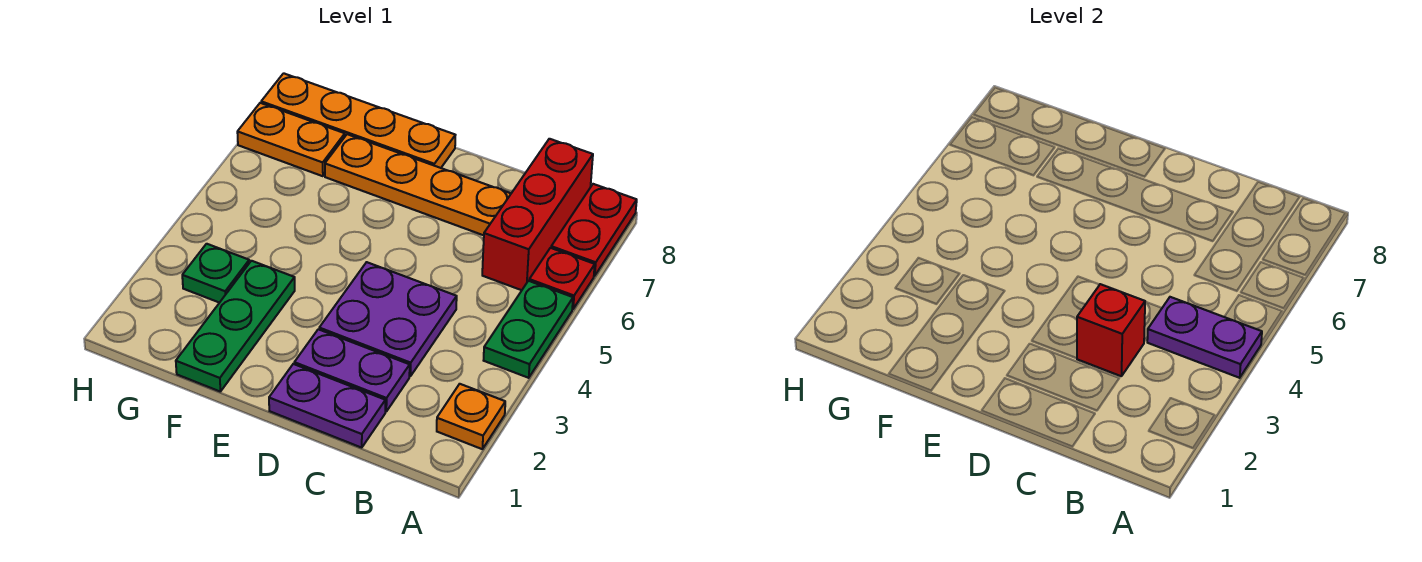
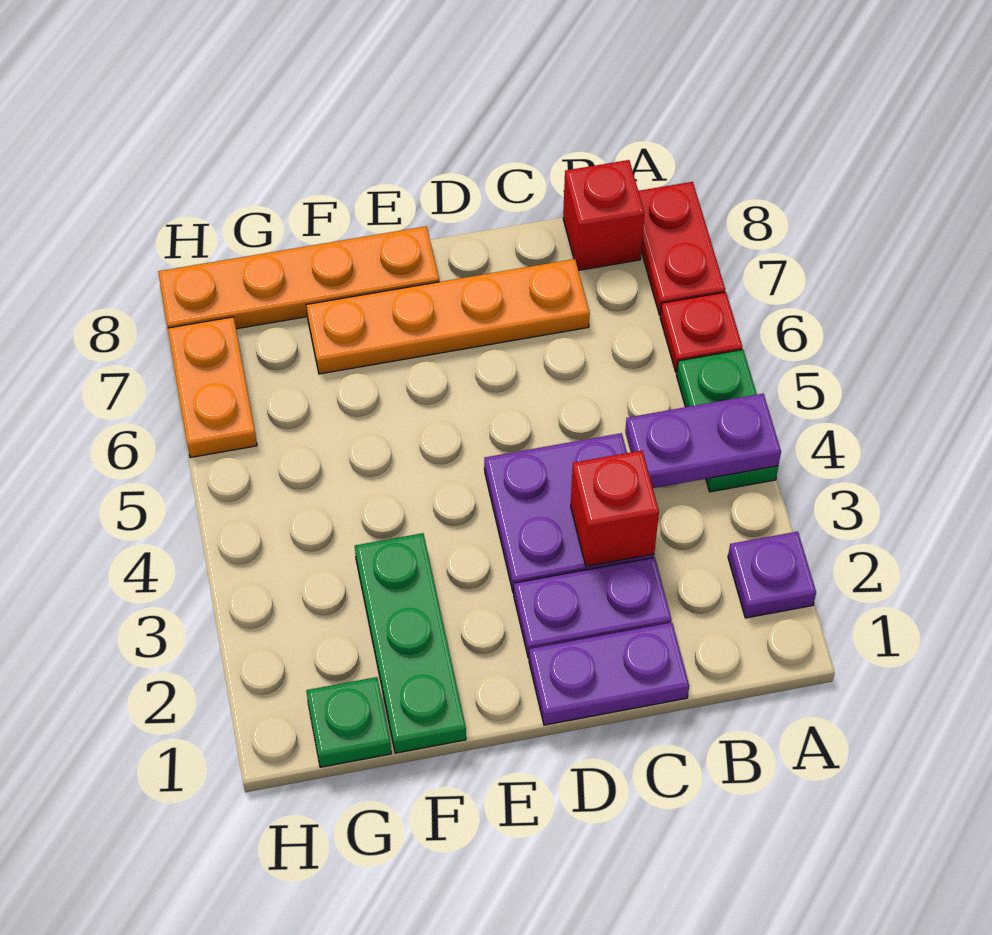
orange plate A2 level 1 -> purple plate A2 level 1
red brick B6:B8 level 1 -> red brick B8 level 1
green plate G3 level 1 -> green plate G1 level 1
orange plate G7:H7 level 1 -> orange plate H6:H7 level 1

